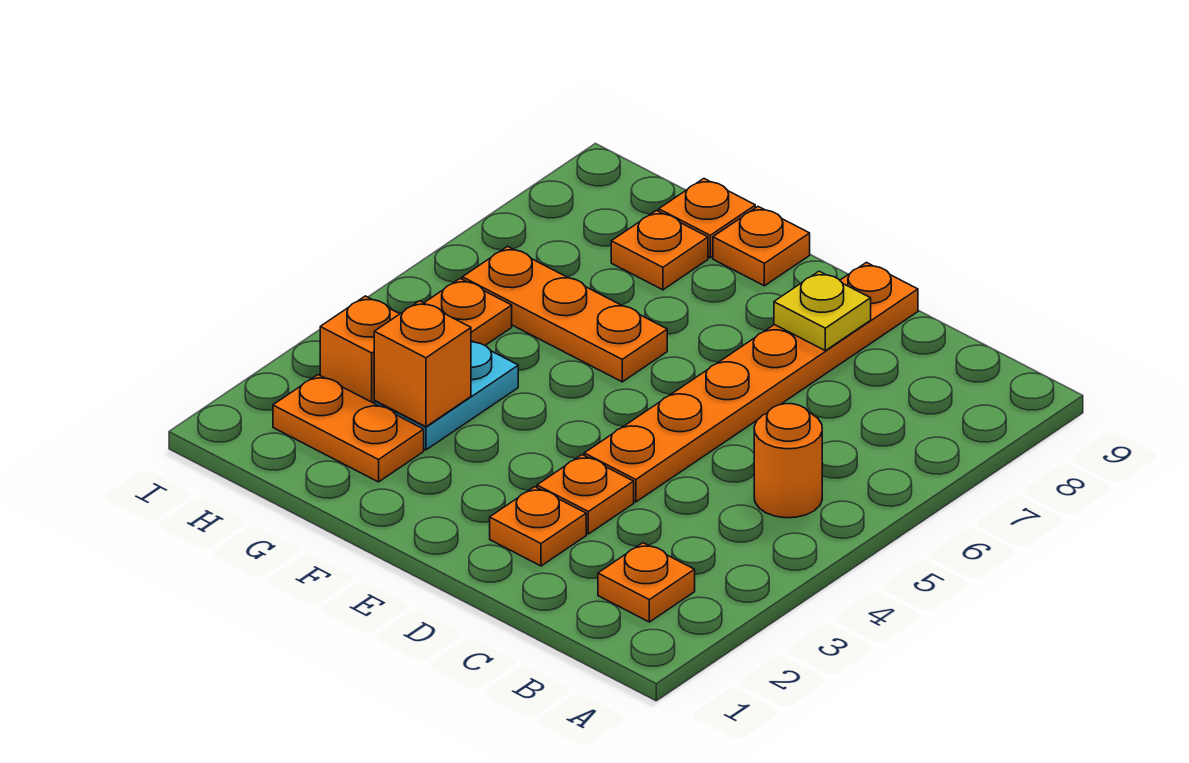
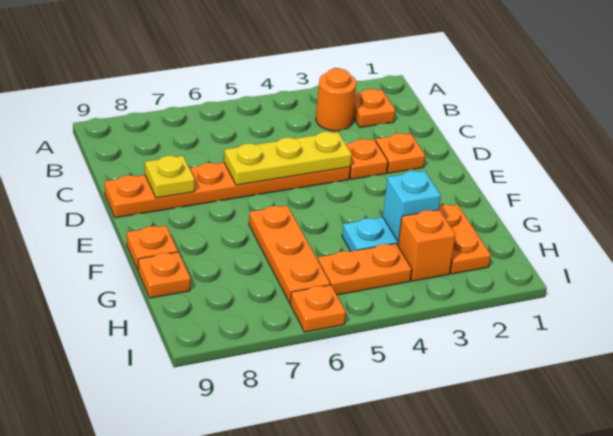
orange round brick B5 level 1 -> orange round brick B3 level 1
none -> yellow plate D4:D6 level 2
orange brick G3 level 2 -> cyan brick G3 level 2
orange plate G8 level 1 -> orange plate I6 level 1

